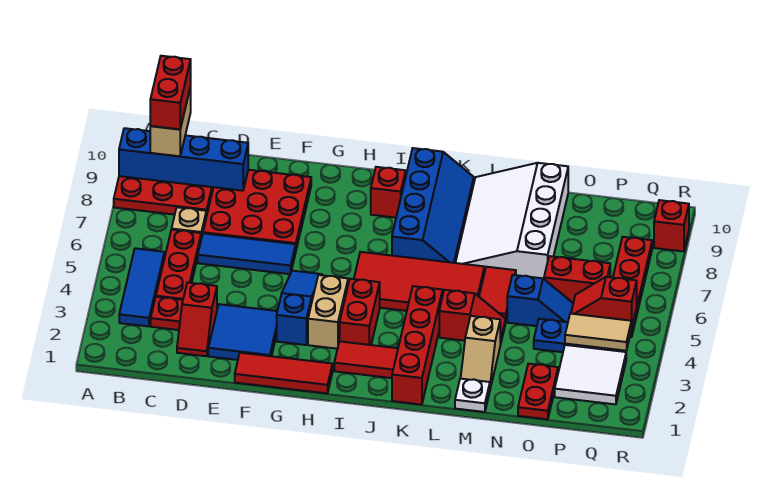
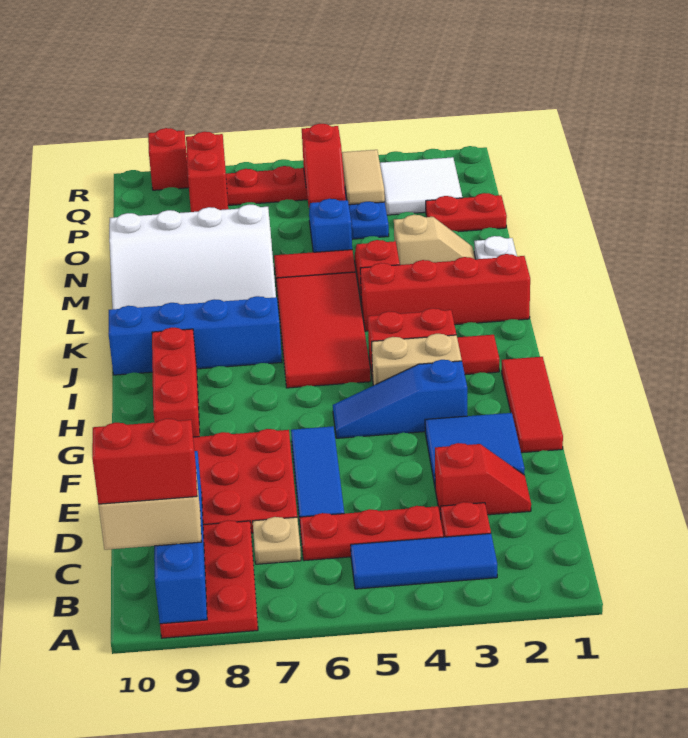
red tile I2:J2 level 1 -> red tile I2 level 1
red brick I9 level 1 -> red brick G9:I9 level 1
red brick O6:P6 level 1 -> red brick P8:Q8 level 2

